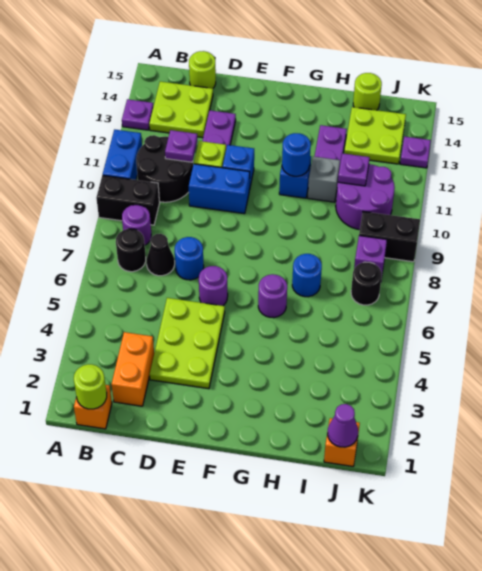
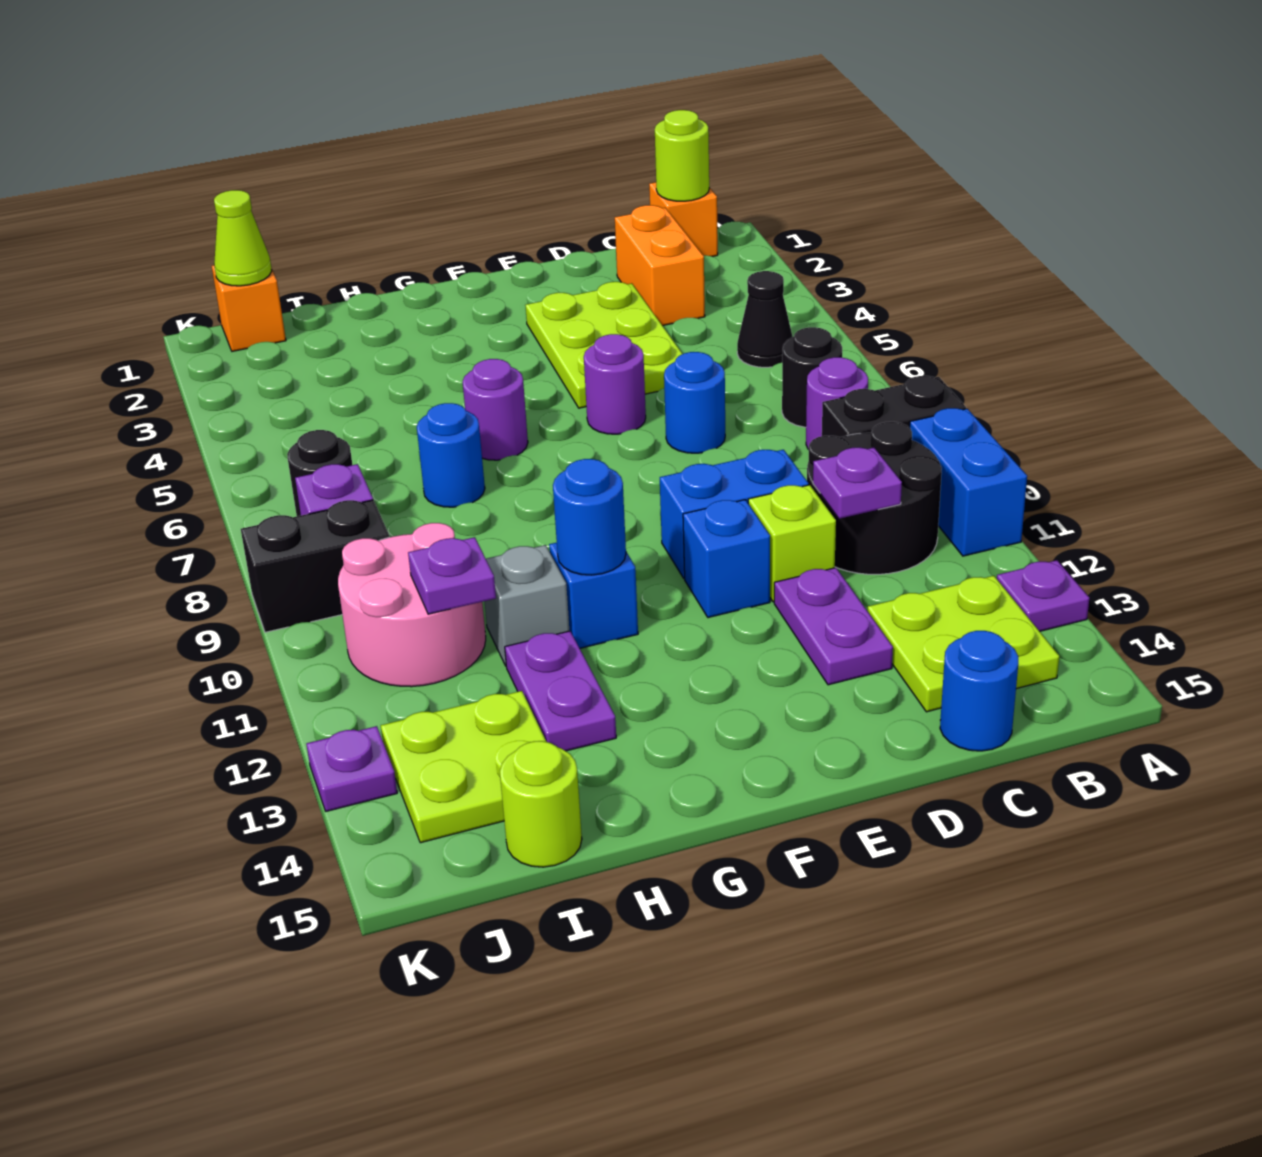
black cone C7 level 1 -> black cone B5 level 1
lime round brick C15 level 1 -> blue round brick C15 level 1
purple round brick I10:J11 level 1 -> pink round brick I10:J11 level 1
purple cone J1 level 2 -> lime cone J1 level 2

